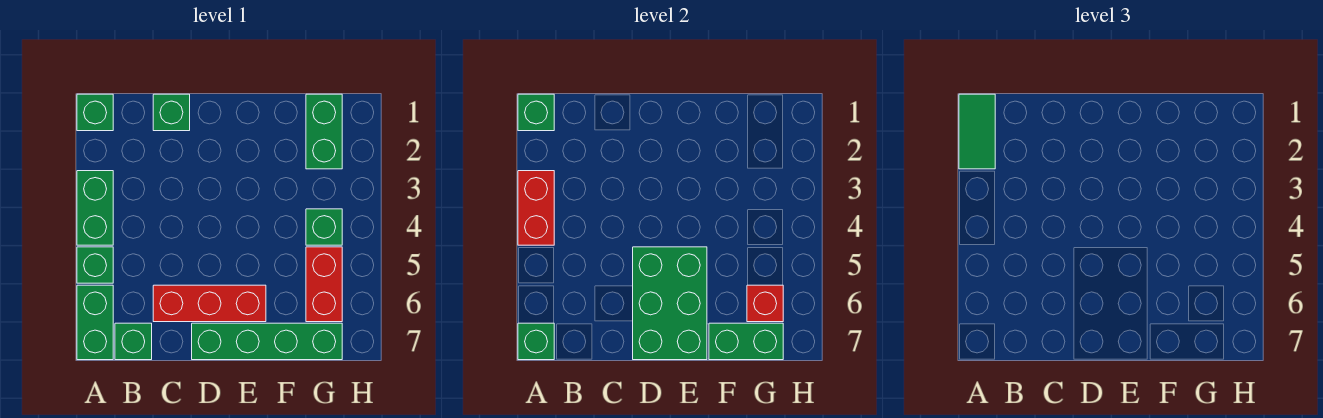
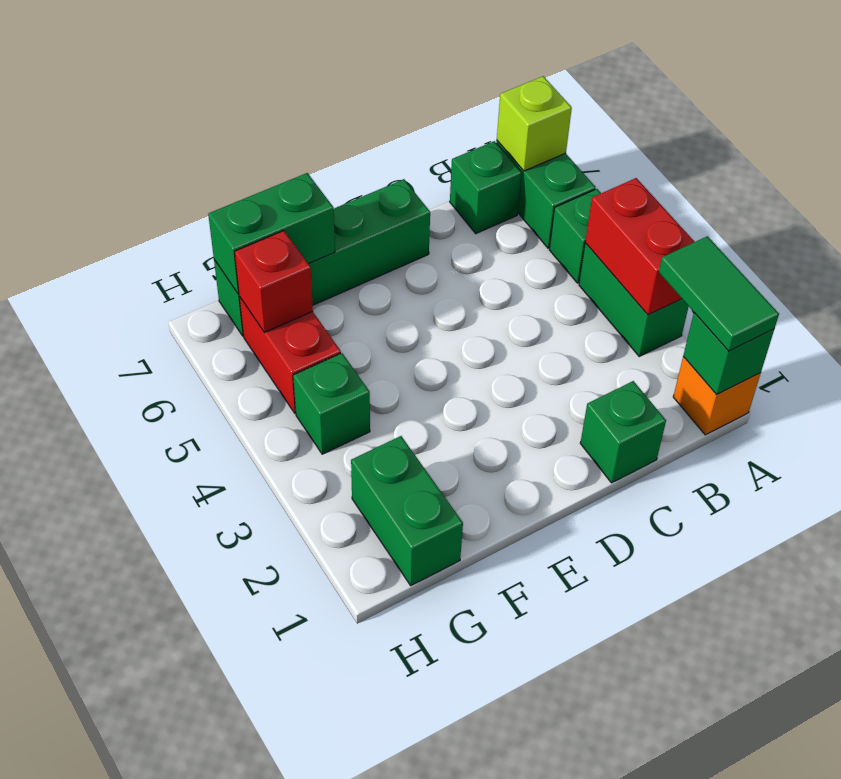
green brick A1 level 1 -> orange brick A1 level 1
green brick A7 level 2 -> lime brick A7 level 2
red brick C6:E6 level 1 -> none
green brick D5:E7 level 2 -> none

